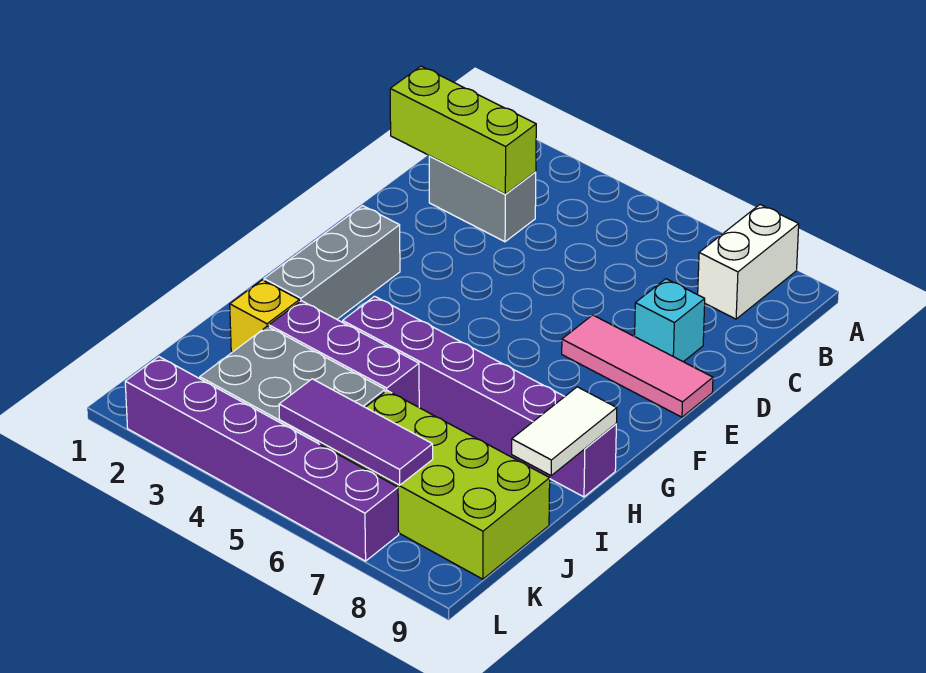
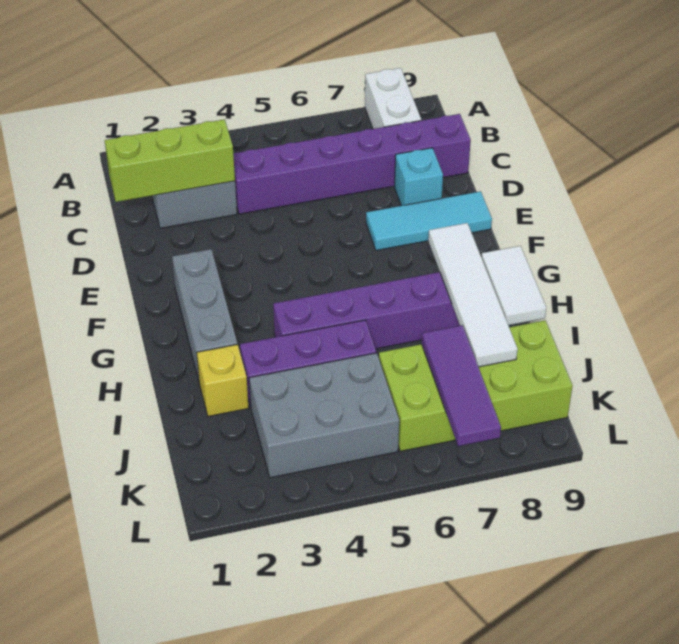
pink tile E7:E9 level 1 -> cyan tile E7:E9 level 1
none -> white tile G8:J8 level 2
purple tile K5:K7 level 2 -> purple tile J7:L7 level 2
purple brick L2:L7 level 1 -> purple brick C4:C9 level 1

